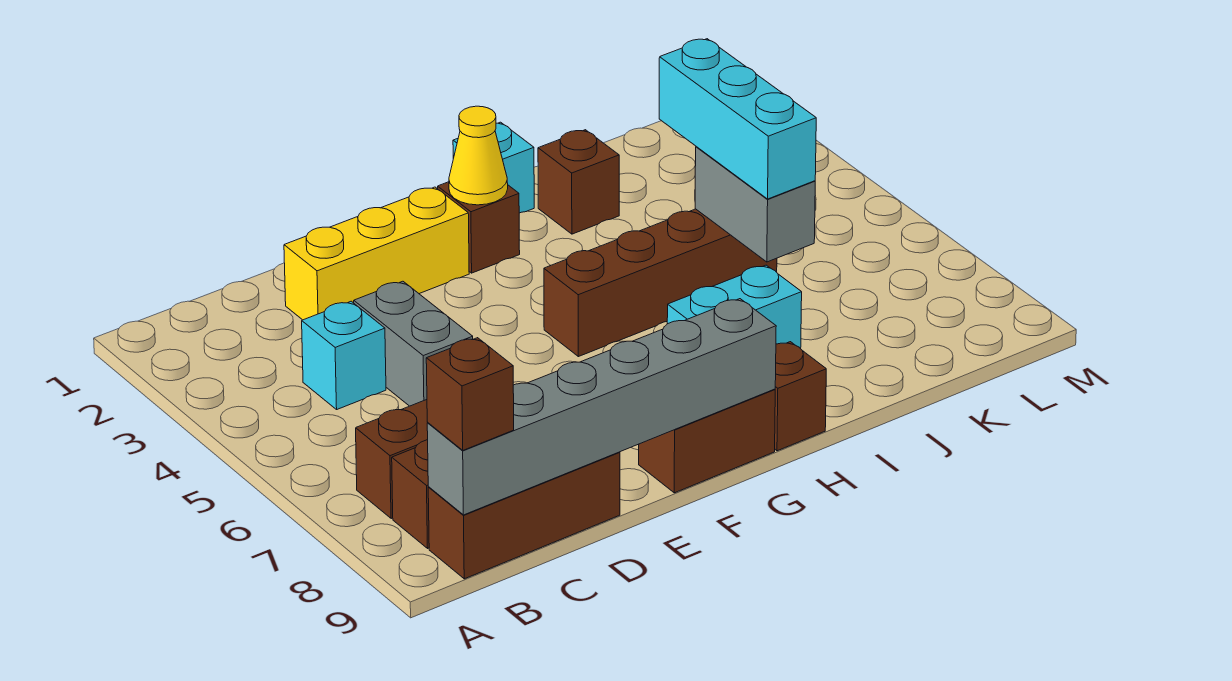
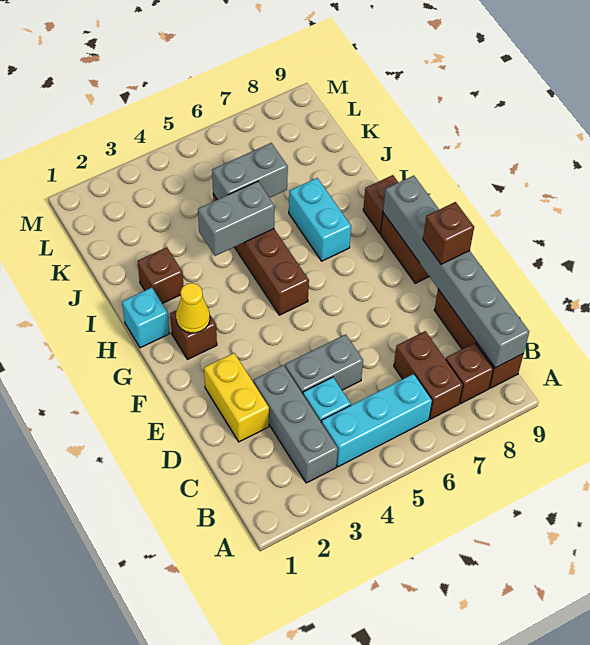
none -> grey brick B3:D3 level 1
brown brick B9 level 3 -> brown brick E9 level 3
yellow brick D2:F2 level 1 -> yellow brick D2:E2 level 1
none -> grey brick I4:I5 level 2
cyan brick J4:J6 level 3 -> cyan brick B4:B6 level 1

